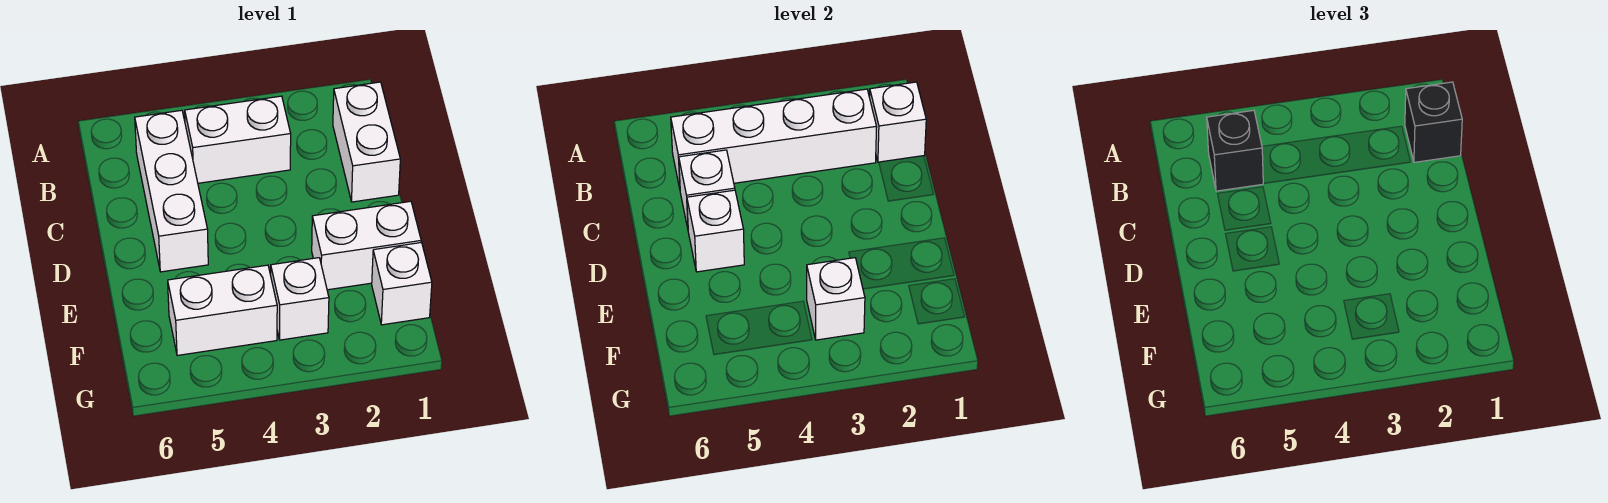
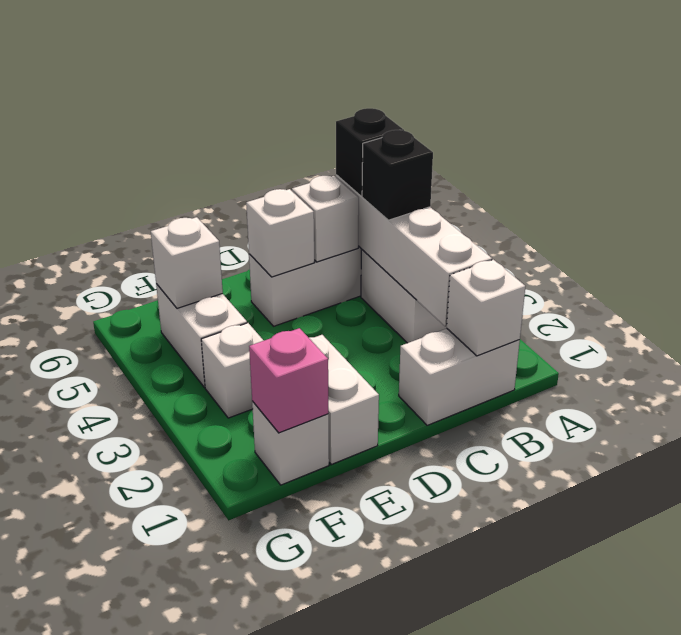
black brick B1 level 3 -> black brick B4 level 3
none -> pink brick F1 level 2
white brick F3 level 2 -> white brick F5 level 2

